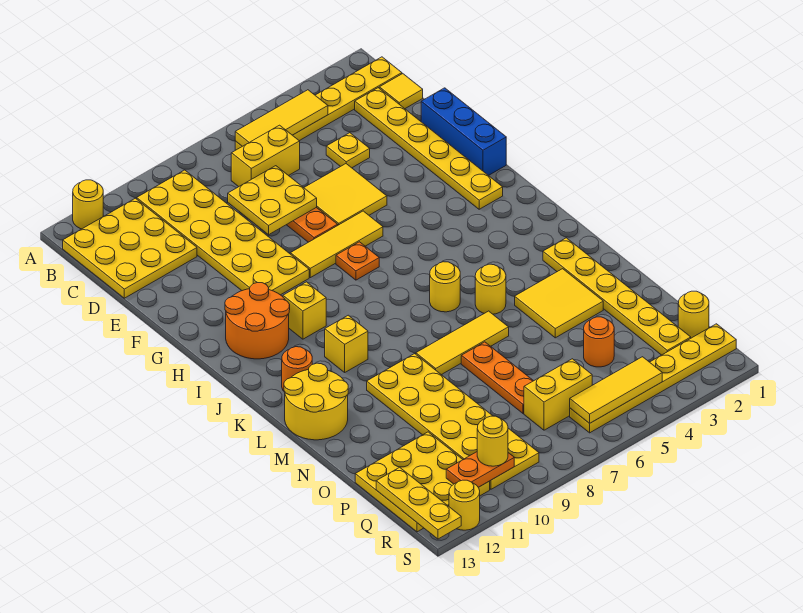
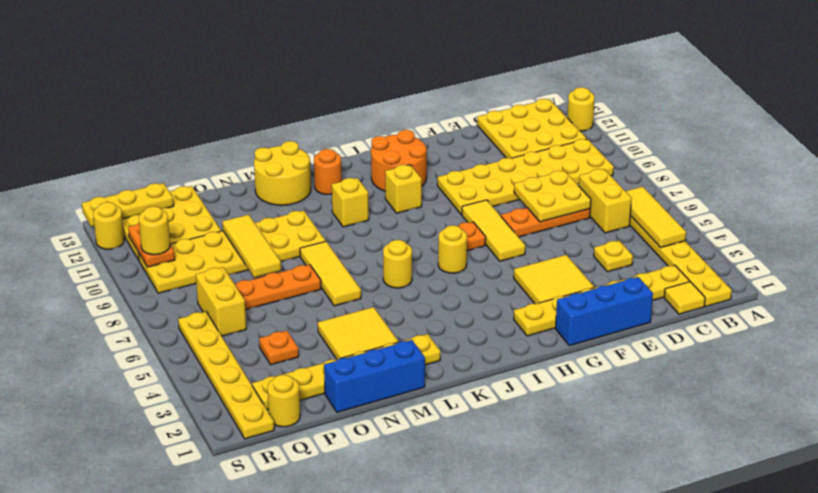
yellow tile E5:F6 level 1 -> yellow tile F3:G4 level 1
yellow round brick L5 level 1 -> yellow round brick I6 level 1
none -> blue brick M1:O1 level 1
orange round brick P4 level 1 -> orange plate P4 level 1
yellow tile R4:R6 level 2 -> yellow tile O8:O10 level 2

